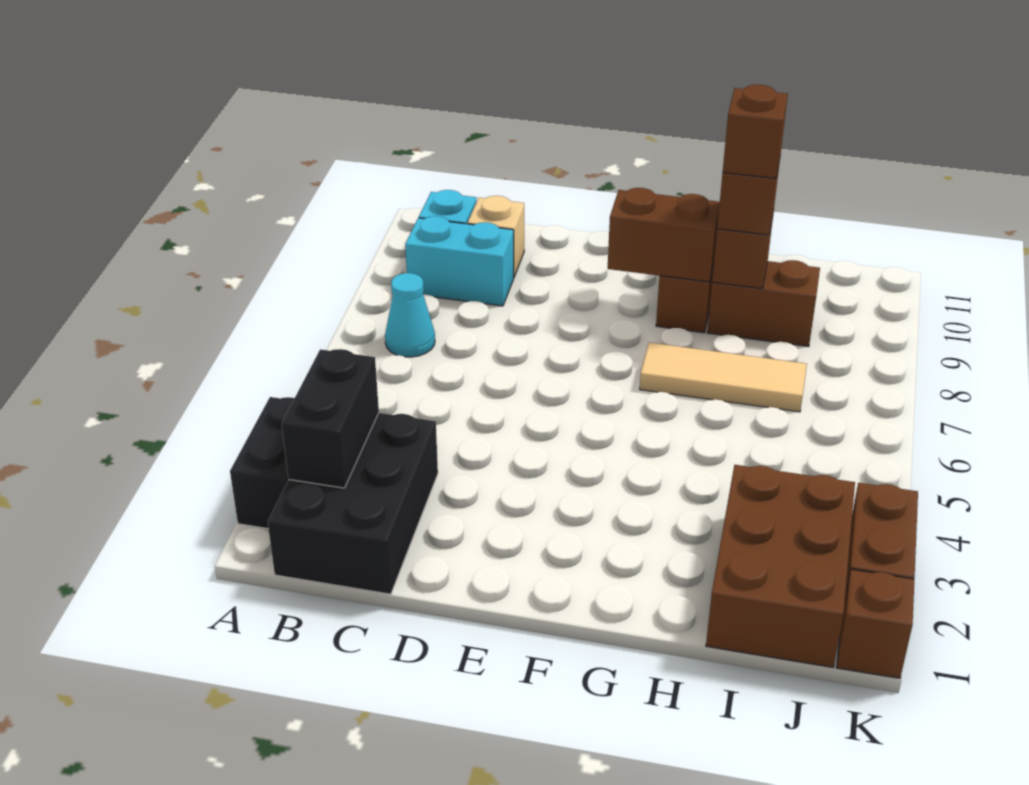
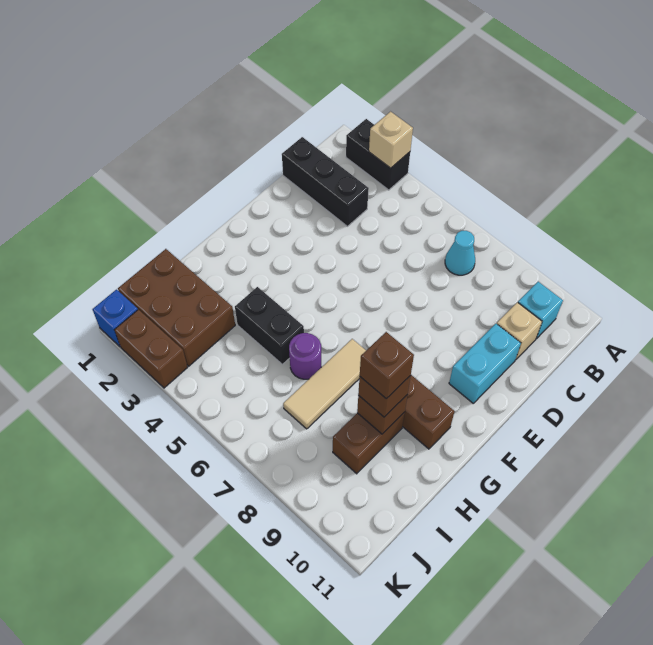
none -> tan brick A3 level 2
black brick B1:C3 level 1 -> black brick C1:C3 level 1
black brick B2:B3 level 2 -> black brick H4:H5 level 1
cyan brick B9:C9 level 1 -> cyan brick D10:E10 level 1
brown brick F9:G9 level 2 -> none
none -> purple round brick H6 level 1
brown brick K1 level 1 -> blue brick K1 level 1

